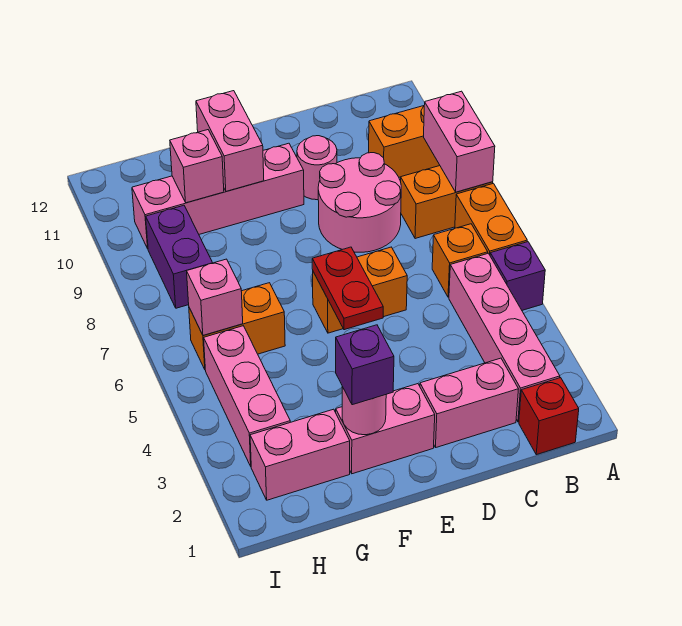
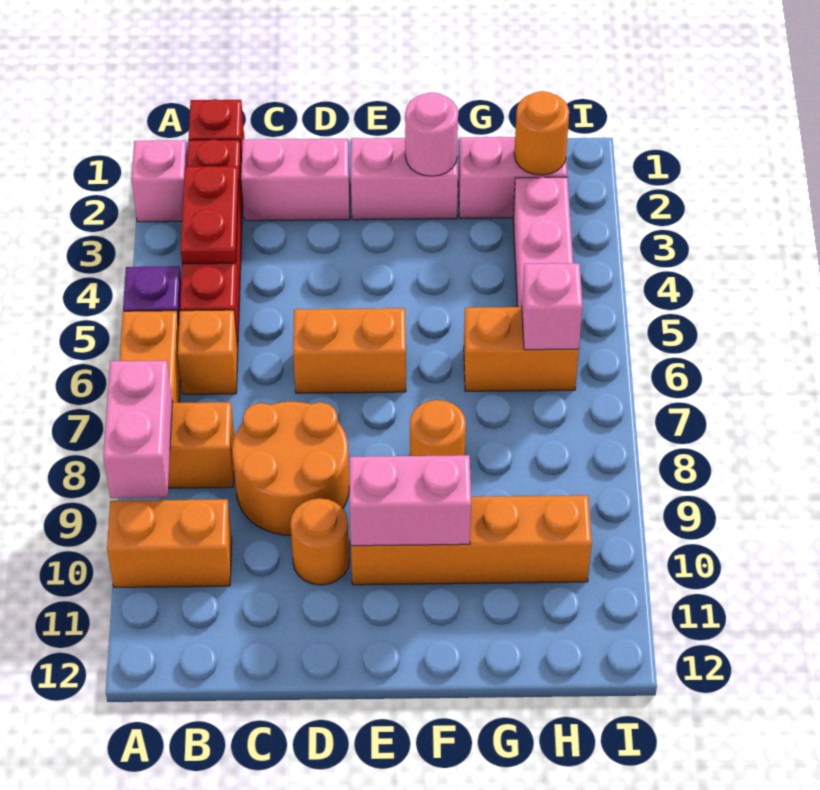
pink brick B2:B5 level 1 -> red brick B2:B5 level 1
pink round brick C8:D9 level 1 -> orange round brick C8:D9 level 1
pink round brick D10 level 1 -> orange round brick D10 level 1
red plate E5:E6 level 2 -> red plate B3:B4 level 2
pink brick E10:H10 level 1 -> orange brick E10:H10 level 1
purple brick F2 level 3 -> none
none -> orange round brick F8 level 1
pink brick F10:F11 level 2 -> pink brick E10:F10 level 2
pink brick G10 level 2 -> pink brick A2 level 1
none -> orange round brick H2 level 2
purple brick H8:H9 level 1 -> none

